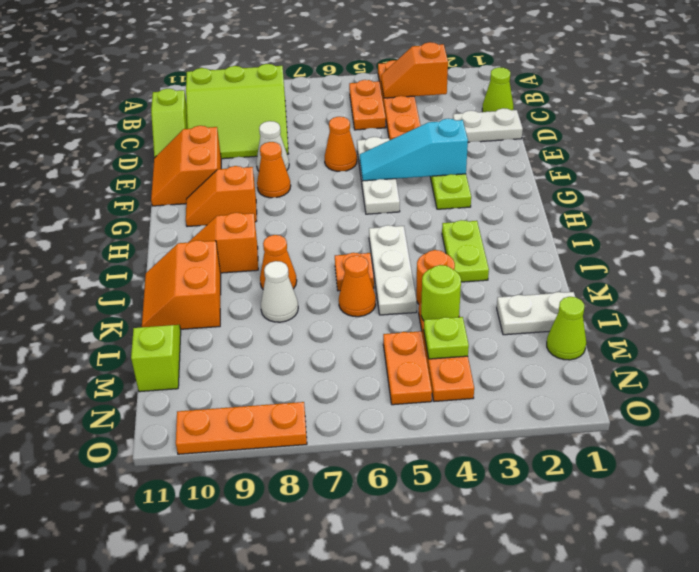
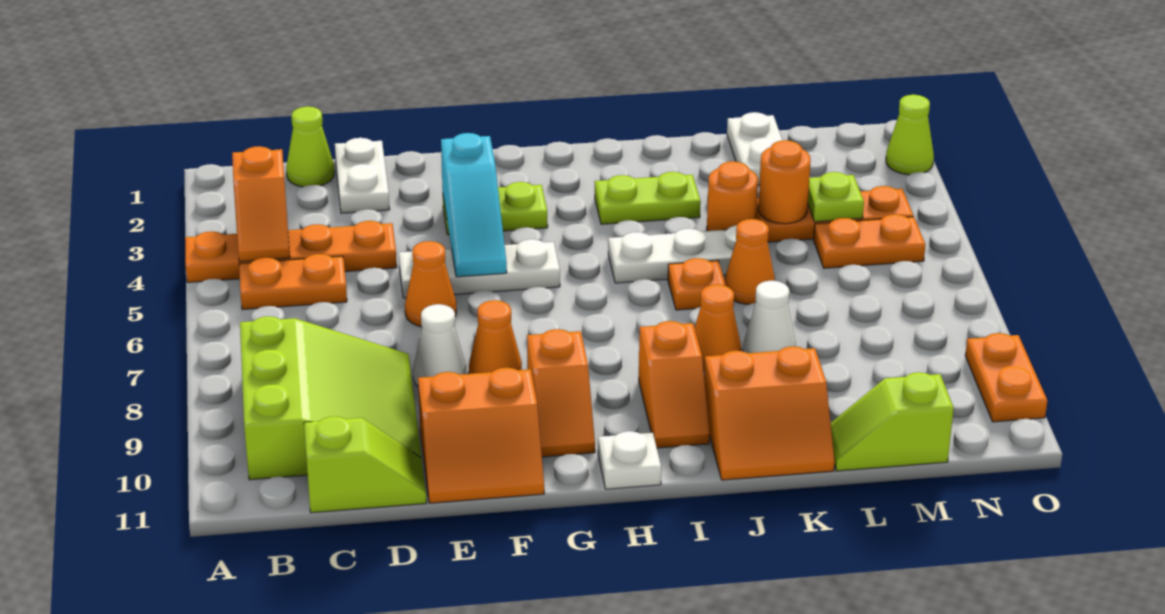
none -> white plate H11 level 1
lime round brick L4 level 2 -> orange round brick L4 level 2
lime cone M1 level 1 -> lime cone O2 level 1
orange plate O8:O10 level 1 -> orange plate O9:O10 level 1

